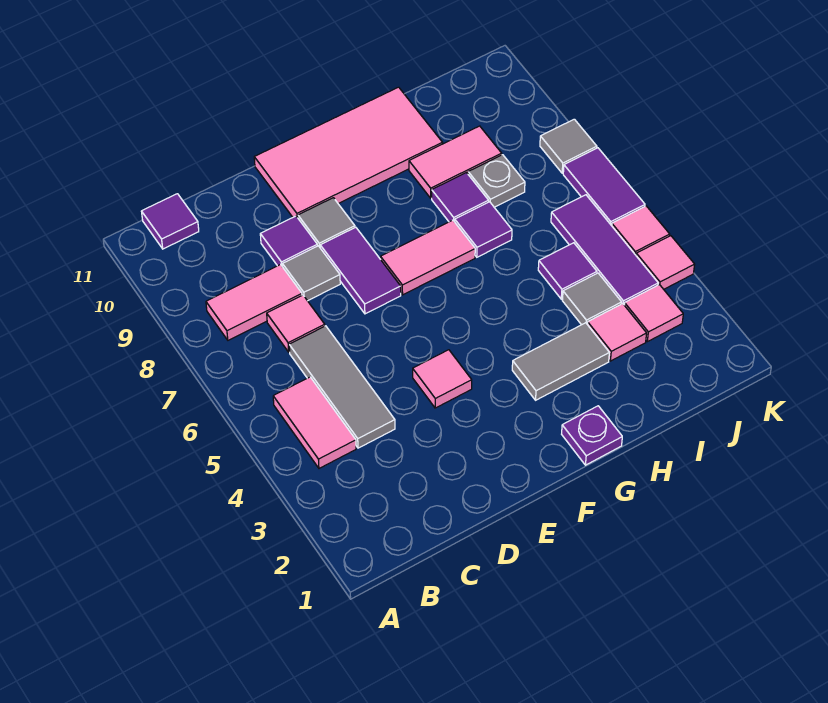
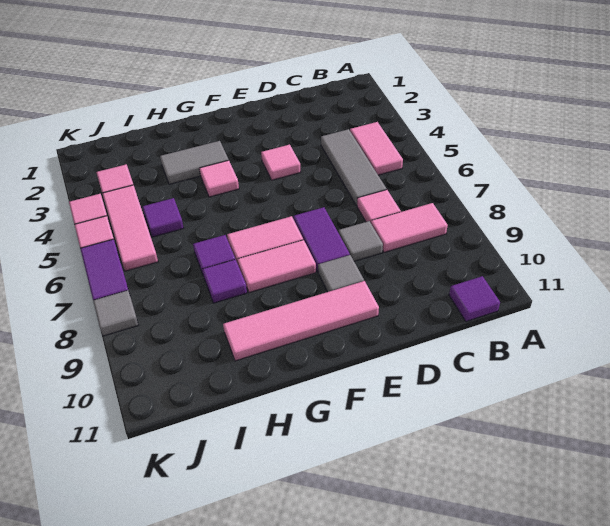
purple tile D9 level 1 -> none
pink tile E10:H11 level 1 -> pink tile E10:H10 level 1
purple plate G1 level 1 -> none
pink tile H9:I9 level 1 -> pink tile F8:G8 level 1
pink tile I3 level 1 -> pink tile G4 level 1
grey tile I4 level 1 -> none
grey plate I8 level 1 -> none
purple tile J4:J6 level 1 -> pink tile J4:J6 level 1

